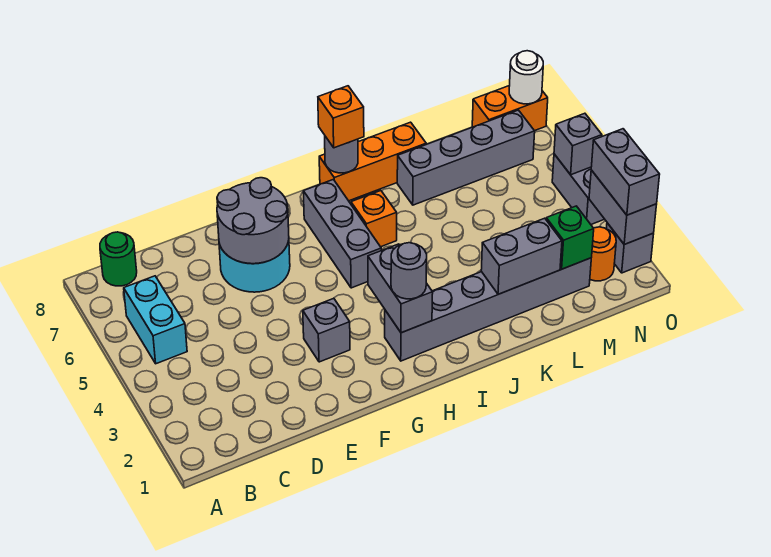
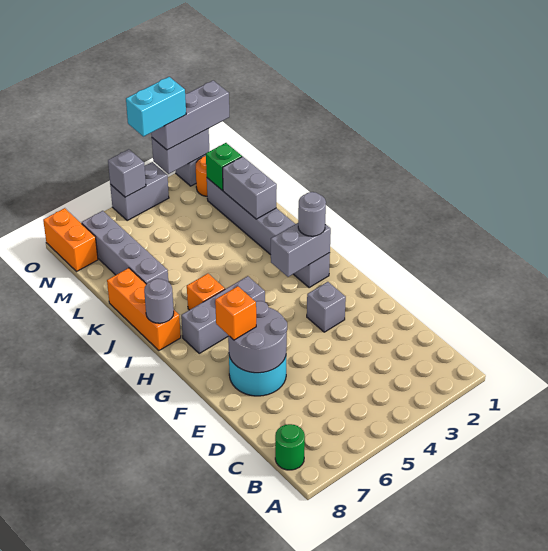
cyan brick B5:B6 level 1 -> cyan brick O3:O4 level 4
orange brick I8 level 3 -> orange brick F7 level 3
grey brick O2:O3 level 3 -> grey brick O1:O3 level 3
white round brick O8 level 2 -> none

